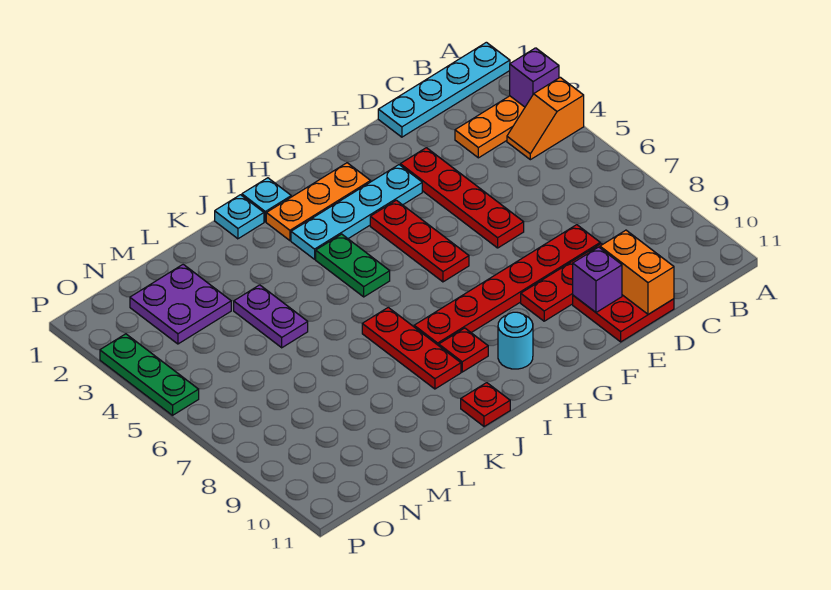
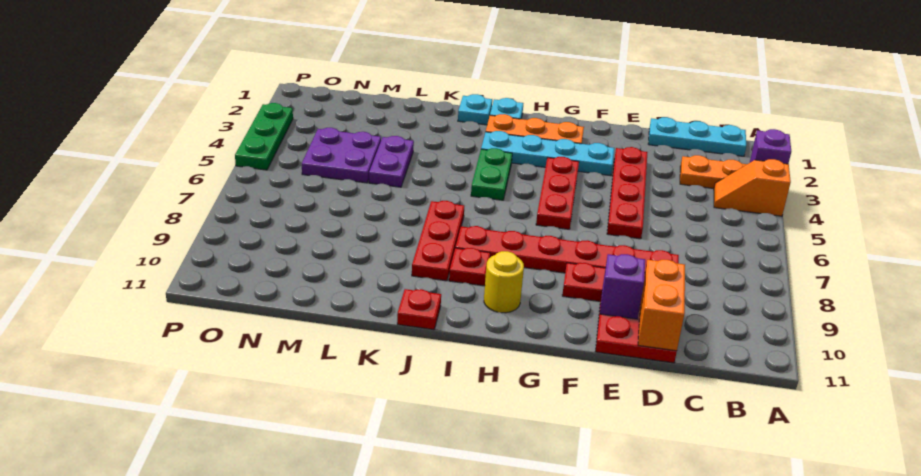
cyan plate A1:D1 level 1 -> cyan plate B1:D1 level 1
cyan round brick H10 level 1 -> yellow round brick H10 level 1
purple plate M2:N3 level 1 -> purple plate M4:N5 level 1

